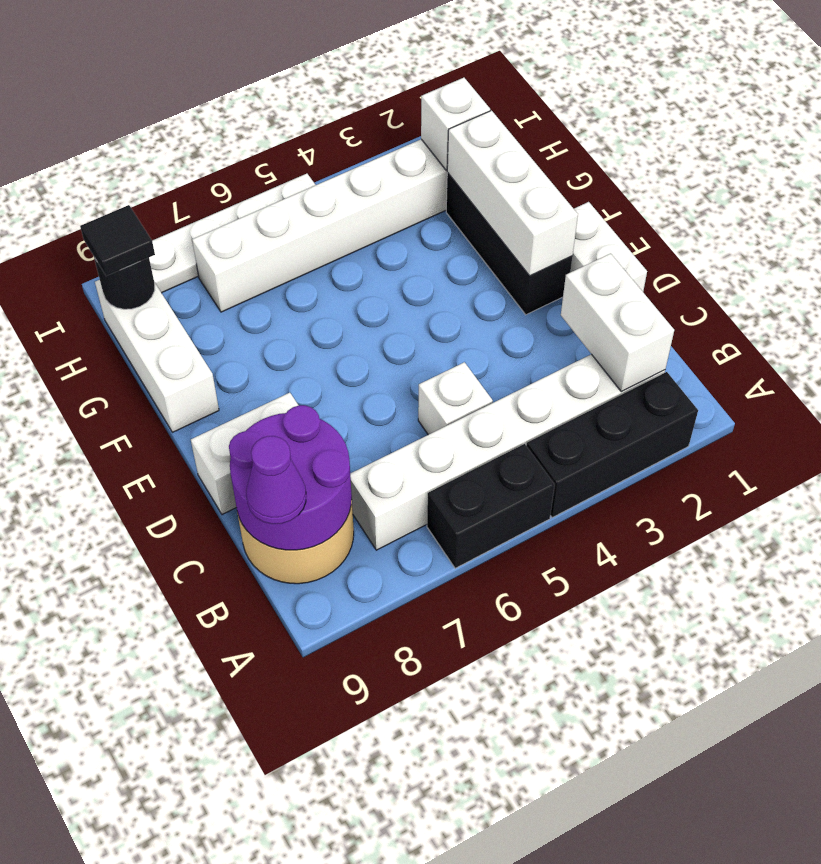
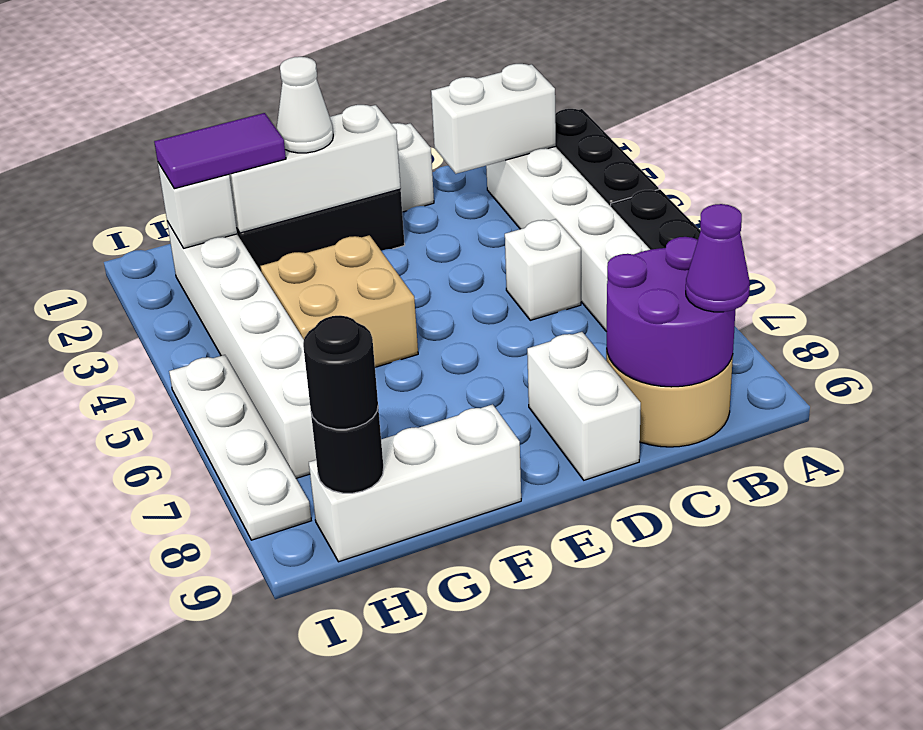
none -> white cone F2 level 3
none -> tan brick F4:G5 level 1
none -> purple tile G2:H2 level 3
black tile H9 level 3 -> black round brick H9 level 3

